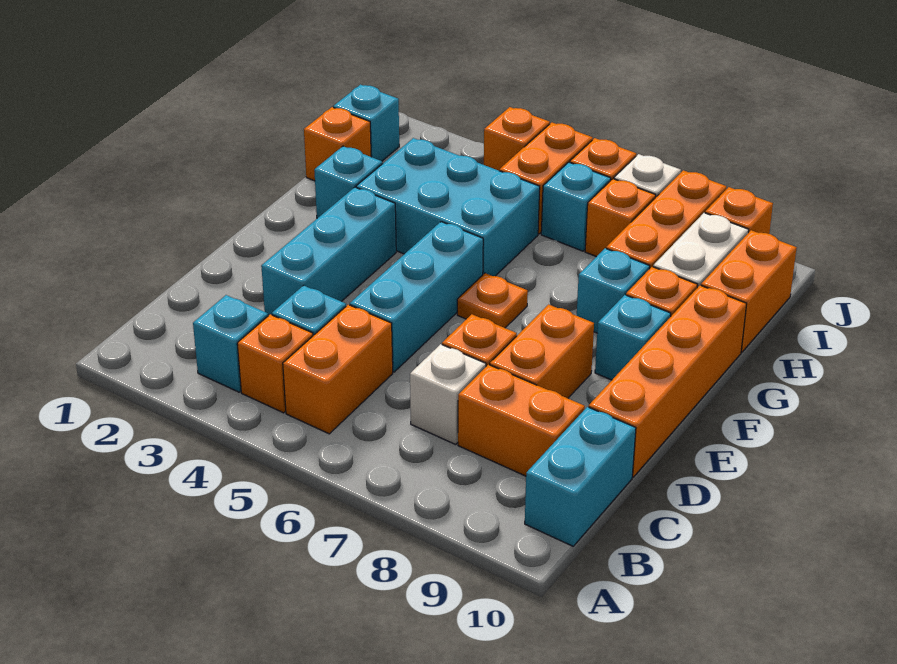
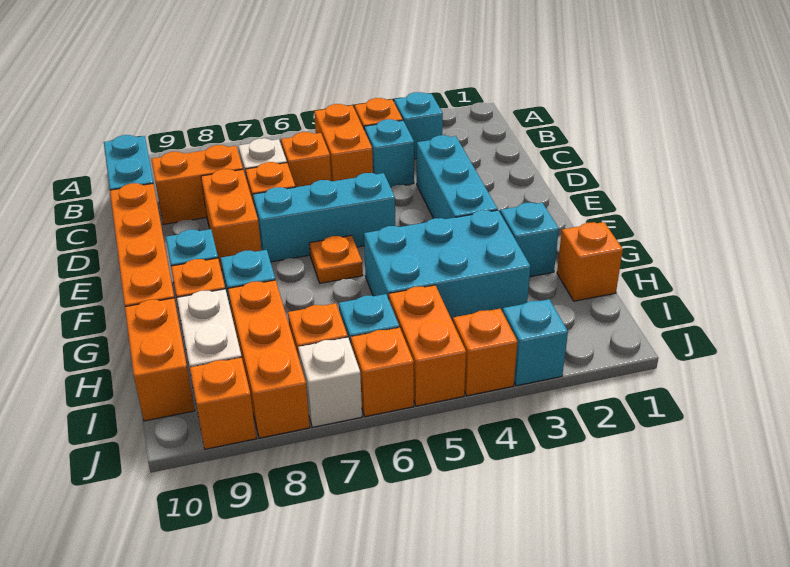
none -> orange brick C6 level 1
cyan brick D5:F5 level 1 -> cyan brick E5:E7 level 1
cyan brick I1 level 1 -> cyan brick J3 level 1

